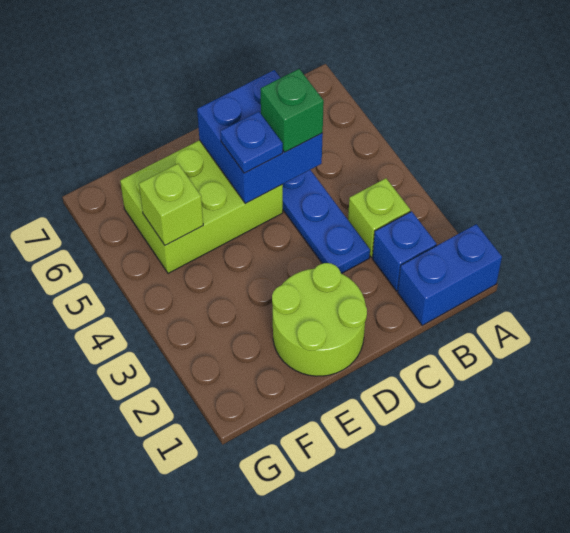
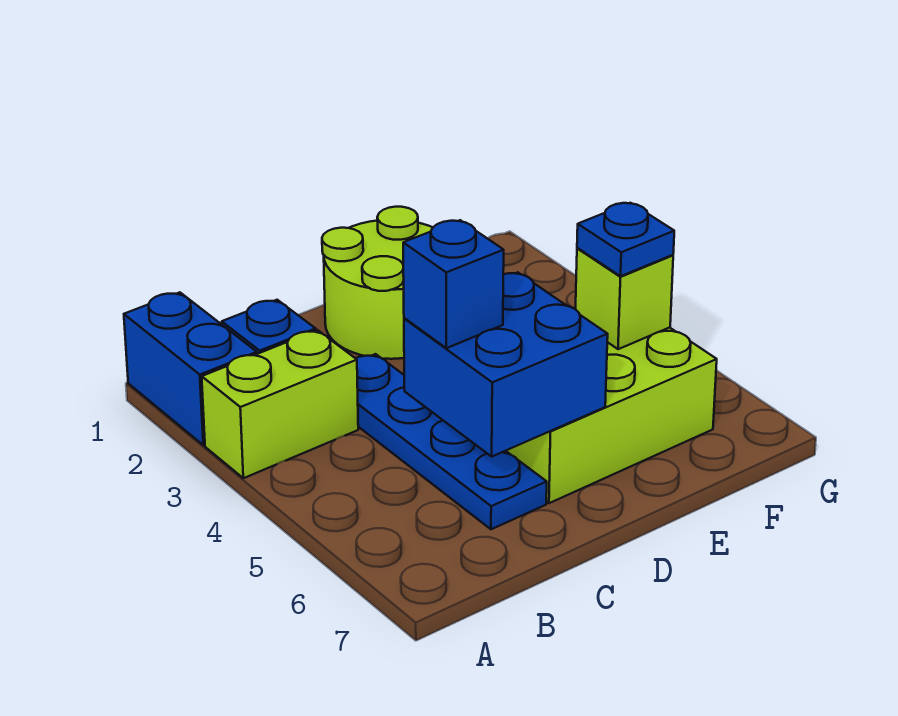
blue brick A1:B1 level 1 -> blue brick A1:A2 level 1
lime brick B3 level 1 -> lime brick A3:B3 level 1
green brick C5 level 3 -> blue brick C5 level 3
blue plate D5 level 3 -> blue plate F5 level 3

